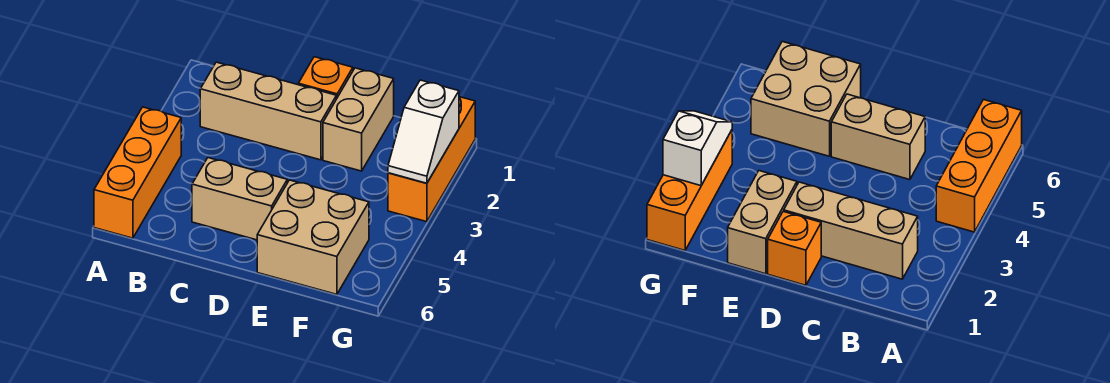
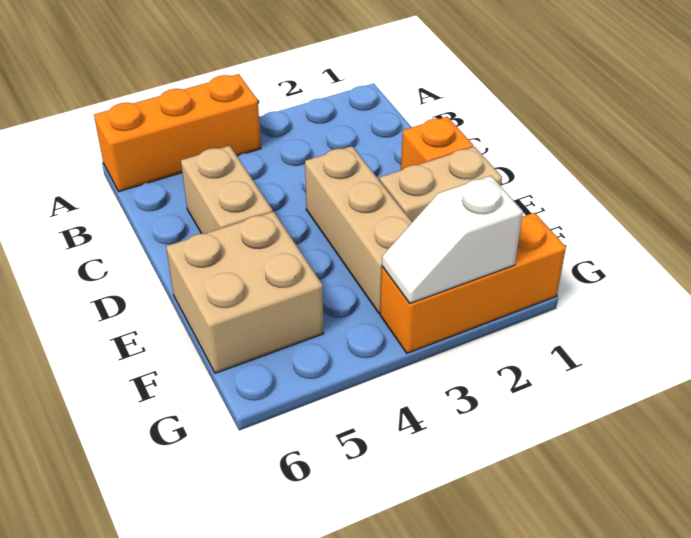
tan brick B2:D2 level 1 -> tan brick D3:F3 level 1

